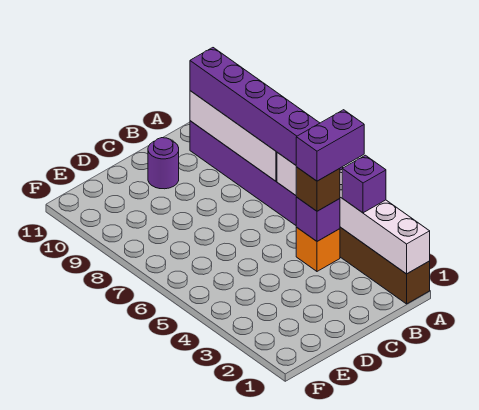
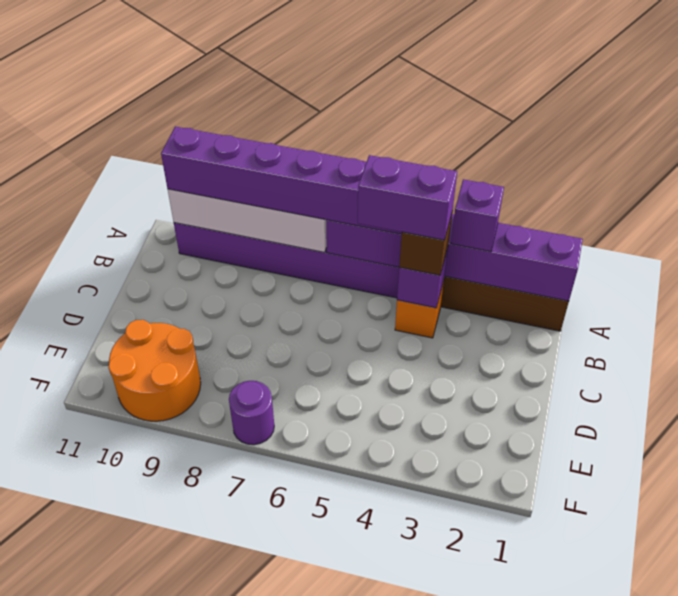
white brick A1:A6 level 2 -> purple brick A1:A6 level 2
purple brick A4:B4 level 4 -> purple brick B4:B5 level 4
purple round brick C10 level 1 -> purple round brick F7 level 1
none -> orange round brick E9:F10 level 1

